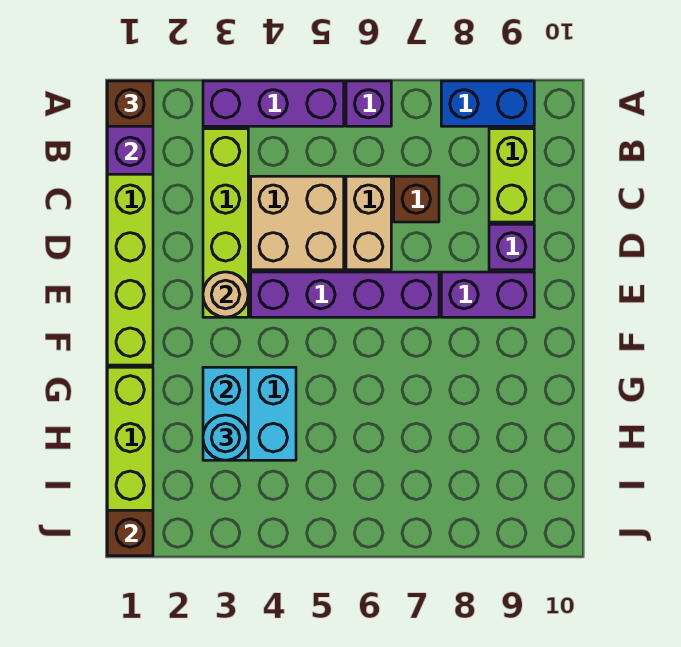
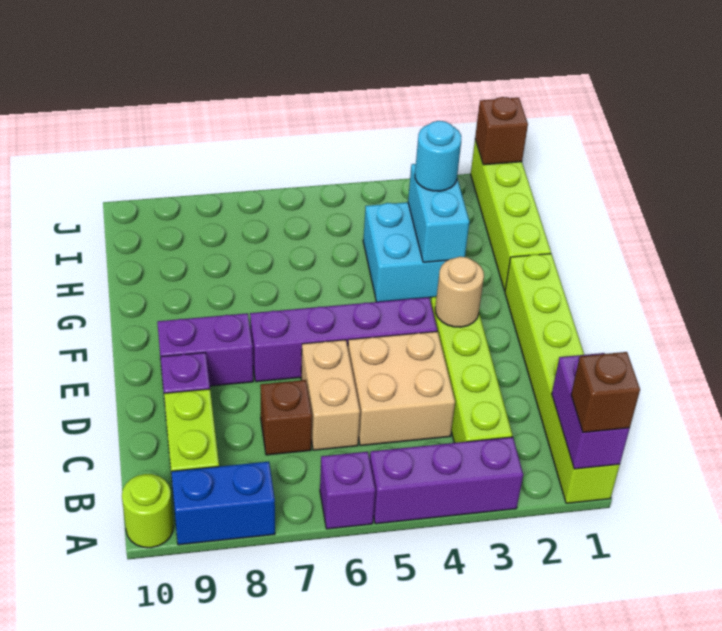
none -> lime round brick A10 level 1

